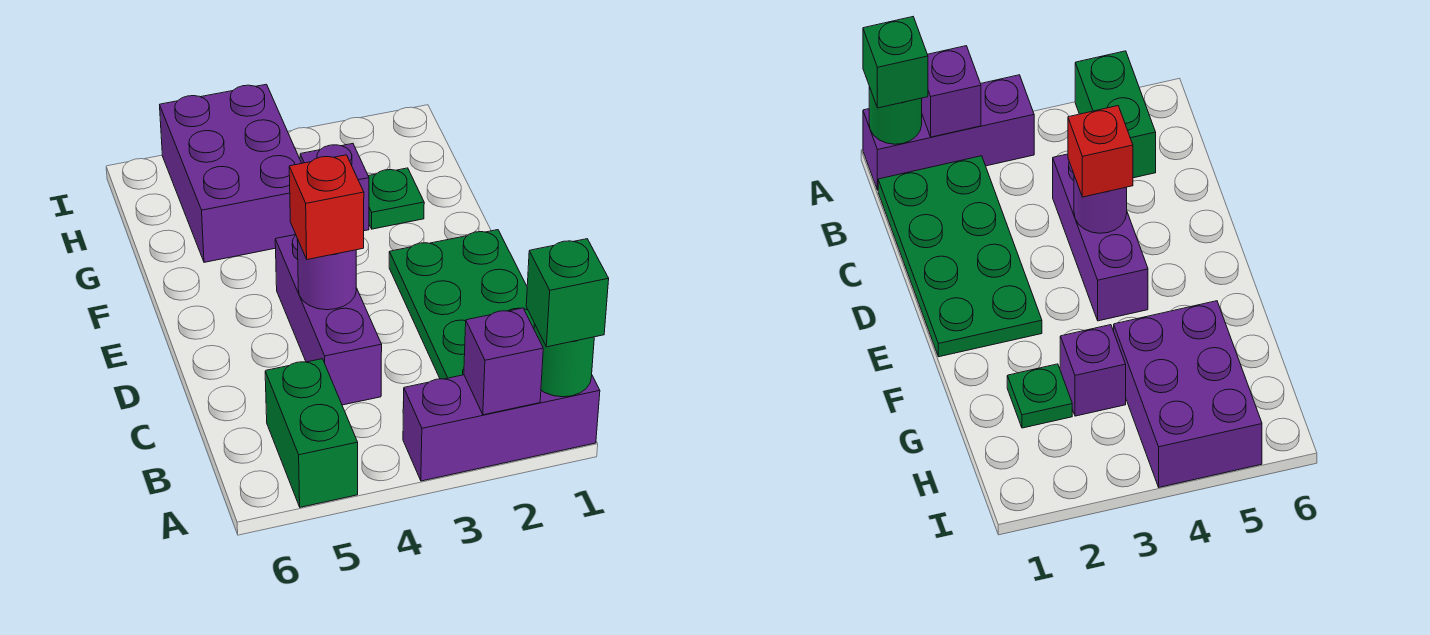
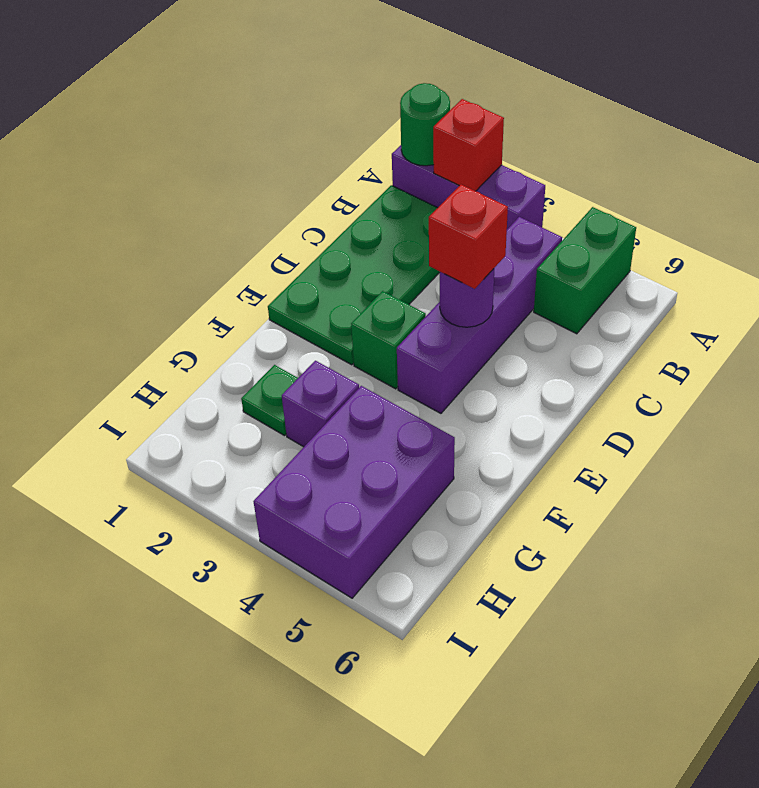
green brick A1 level 3 -> green brick E3 level 1
purple brick A2 level 2 -> red brick A2 level 2
purple brick C4:E4 level 1 -> purple brick B4:E4 level 1

